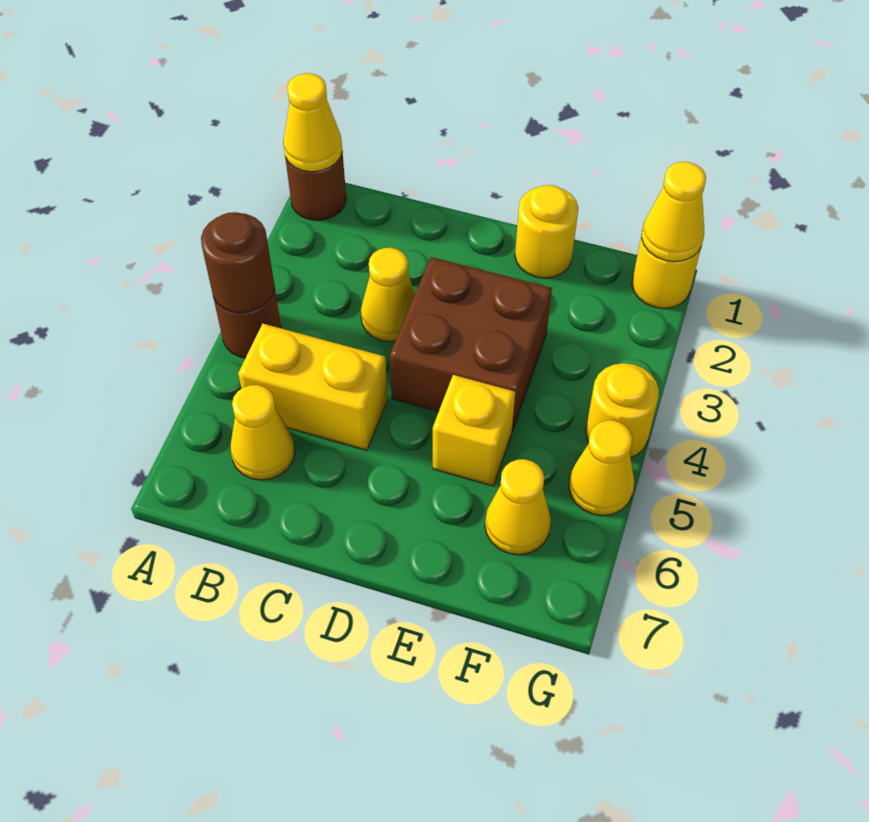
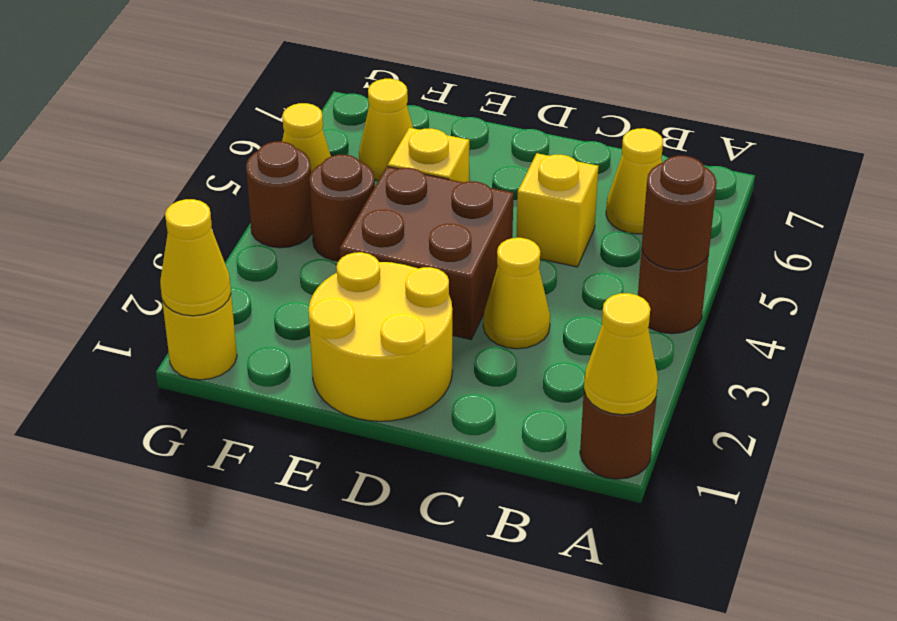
yellow brick B5:C5 level 1 -> yellow brick C5 level 1
yellow round brick E1 level 1 -> yellow round brick D1:E2 level 1
none -> brown round brick F4 level 1
yellow round brick G4 level 1 -> brown round brick G4 level 1

